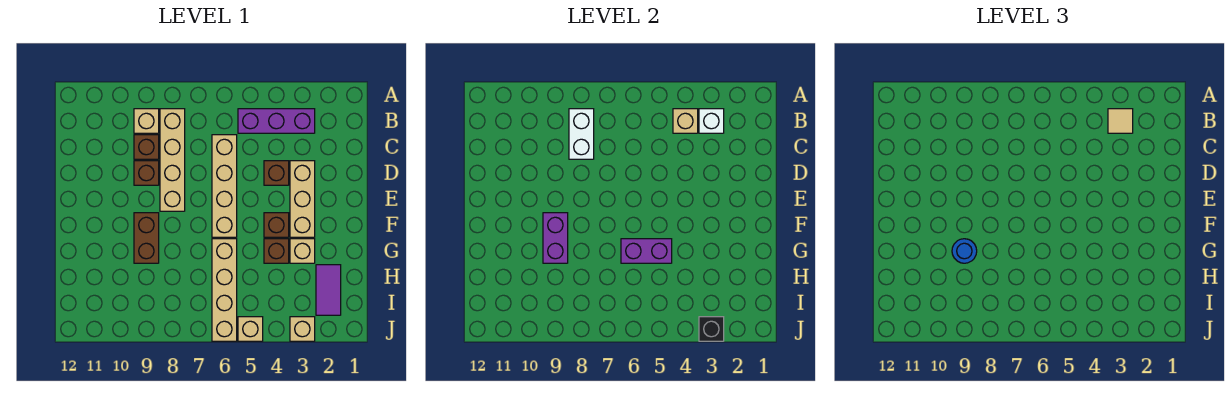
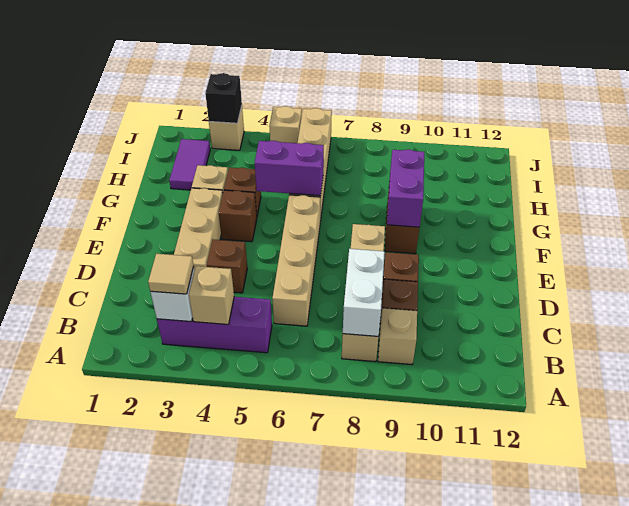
blue round brick G9 level 3 -> none

